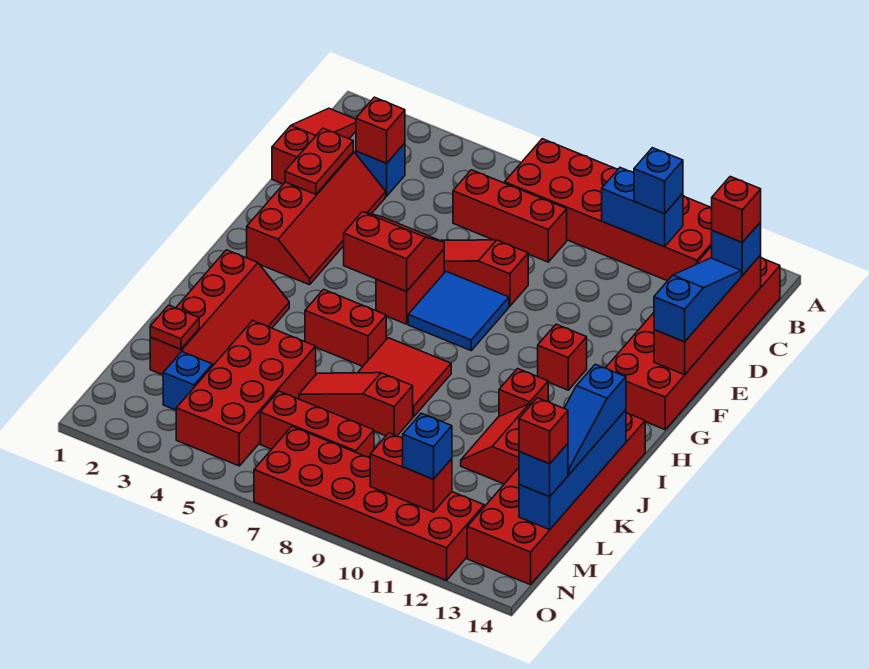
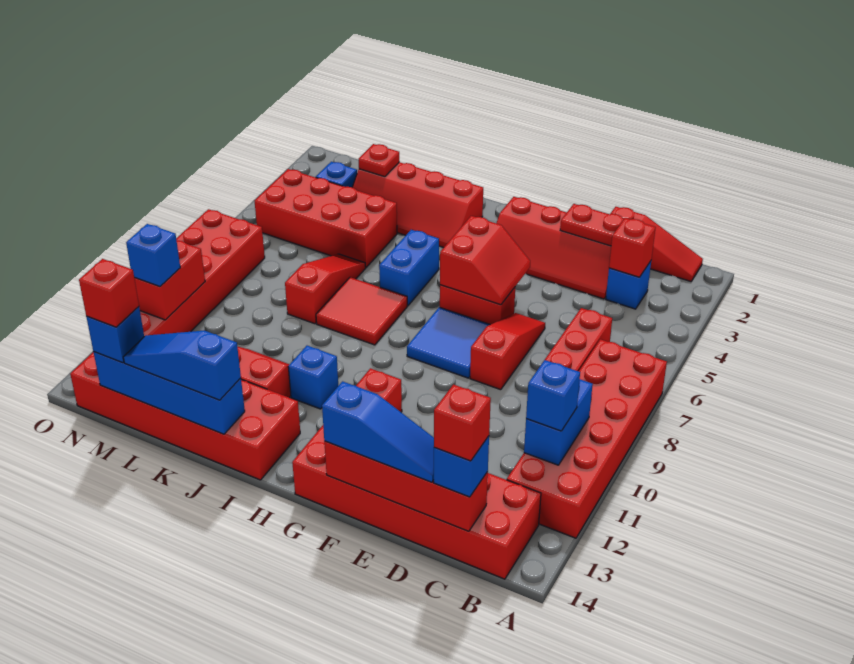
red brick I5:I6 level 1 -> blue brick I5:I6 level 1
red brick I11 level 1 -> blue brick I11 level 1
red brick M6:M8 level 1 -> none

